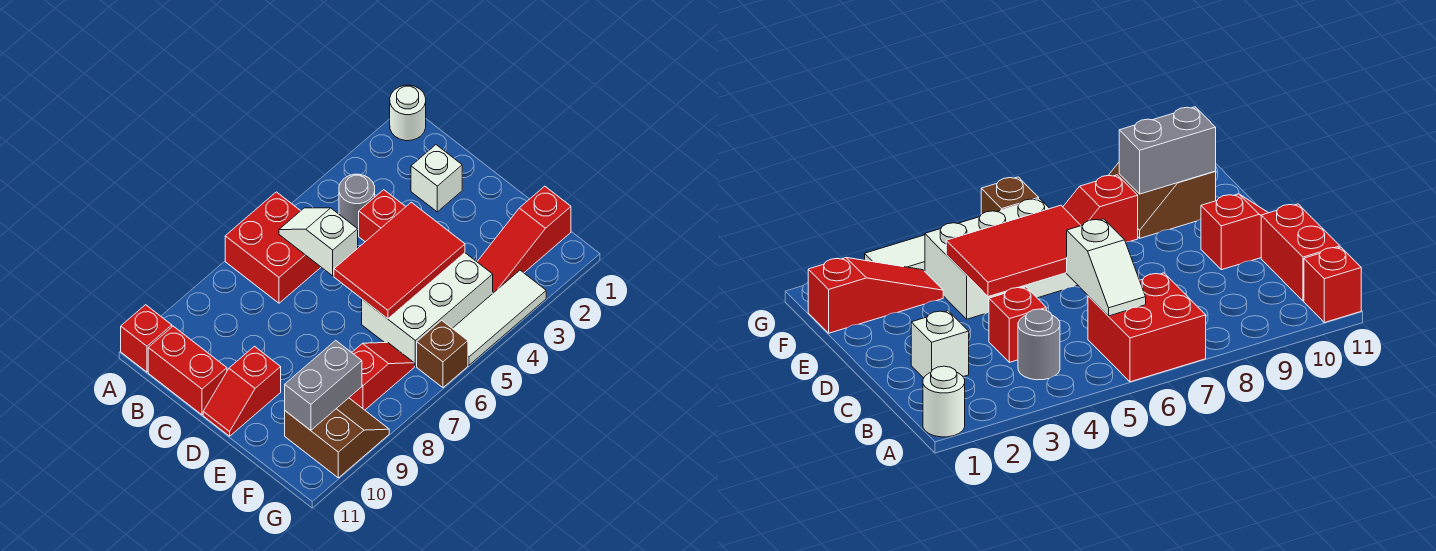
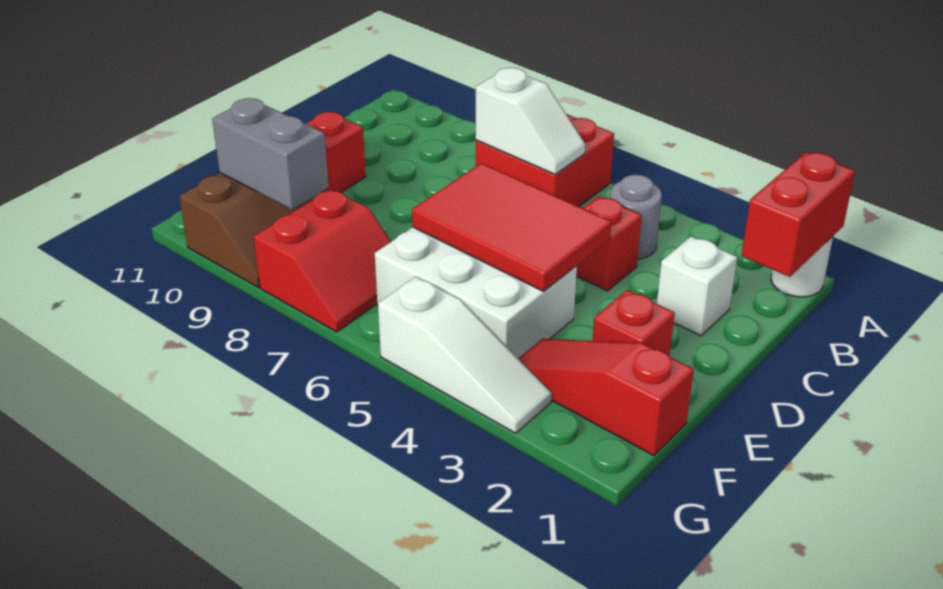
red brick A11 level 1 -> red brick E2 level 1
white slope B6:C6 level 2 top C -> white slope B6:B7 level 2 top 7
red brick B11:C11 level 1 -> red brick A1:B1 level 2
red slope F7:F8 level 1 top 8 -> red slope F7:G8 level 1 top 8
white tile G3:G5 level 1 -> white slope G3:G5 level 1 top 5
brown brick G6 level 1 -> none

